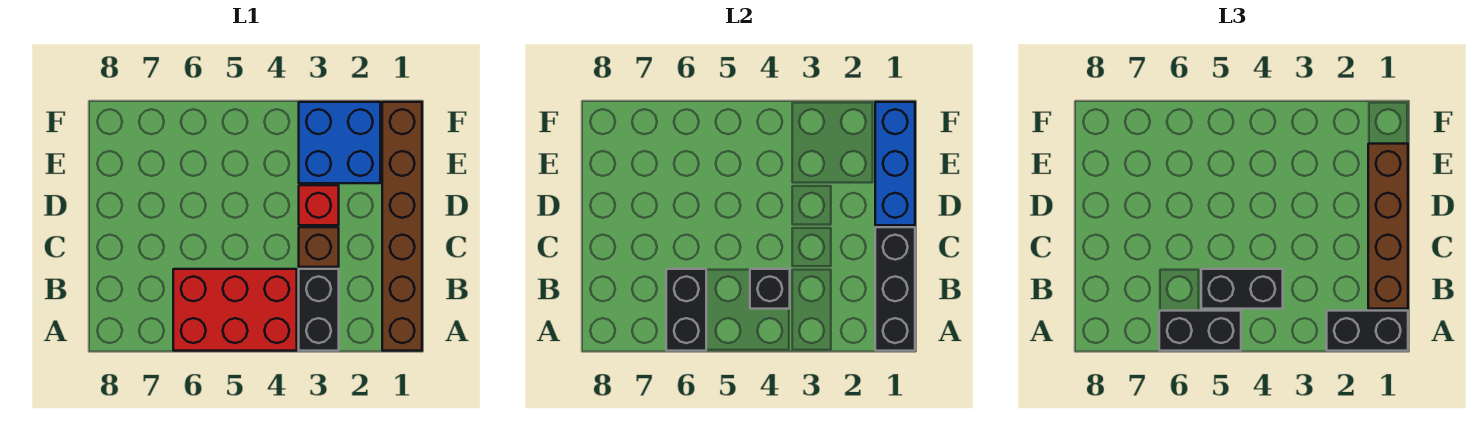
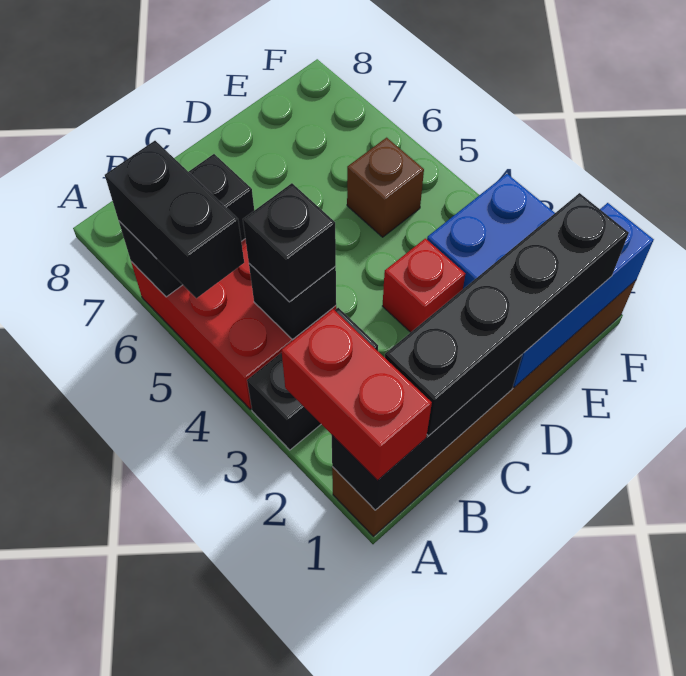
black brick A1:A2 level 3 -> red brick A1:A2 level 3
brown brick B1:E1 level 3 -> black brick B1:E1 level 3
black brick B4:B5 level 3 -> black brick B4 level 3
brown brick C3 level 1 -> brown brick E5 level 1

